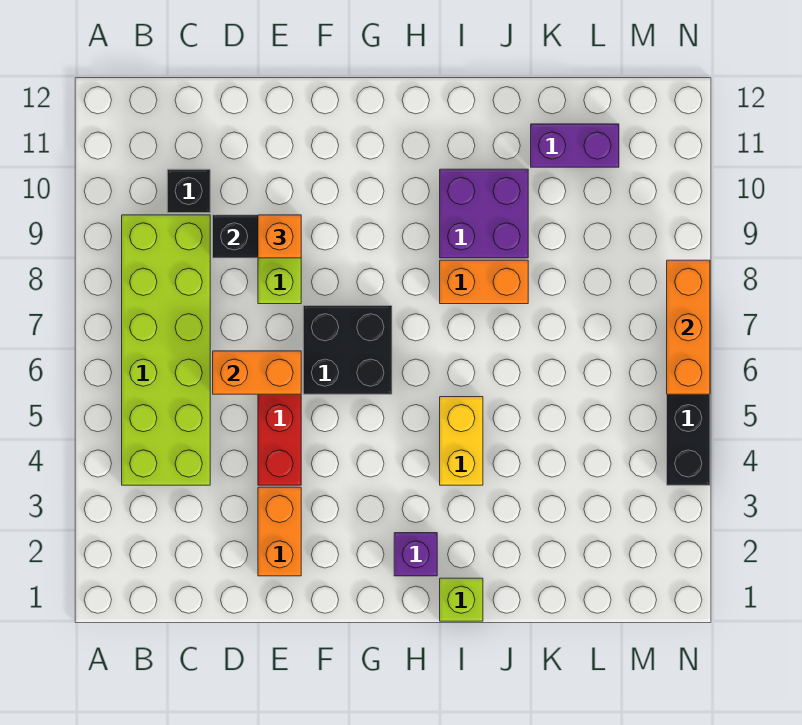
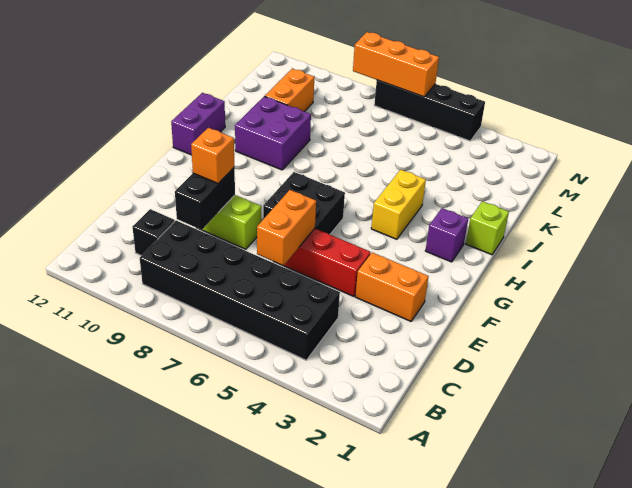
lime brick B4:C9 level 1 -> black brick B4:C9 level 1
yellow brick I4:I5 level 1 -> yellow brick H4:I4 level 1
orange brick I8:J8 level 1 -> orange brick K10:L10 level 1
purple brick K11:L11 level 1 -> purple brick H12:I12 level 1

